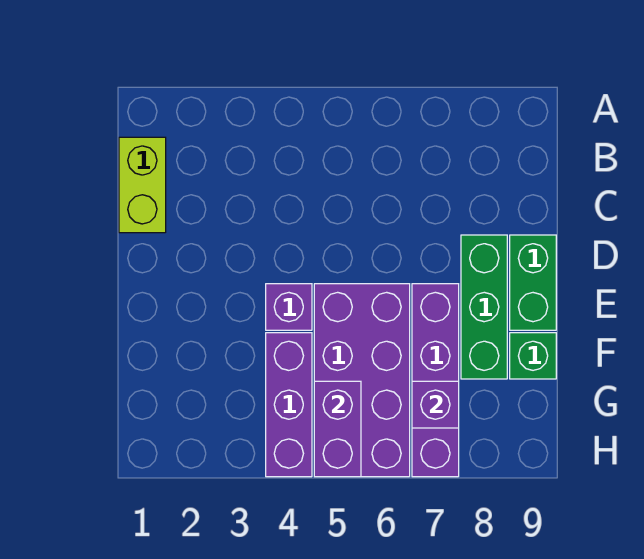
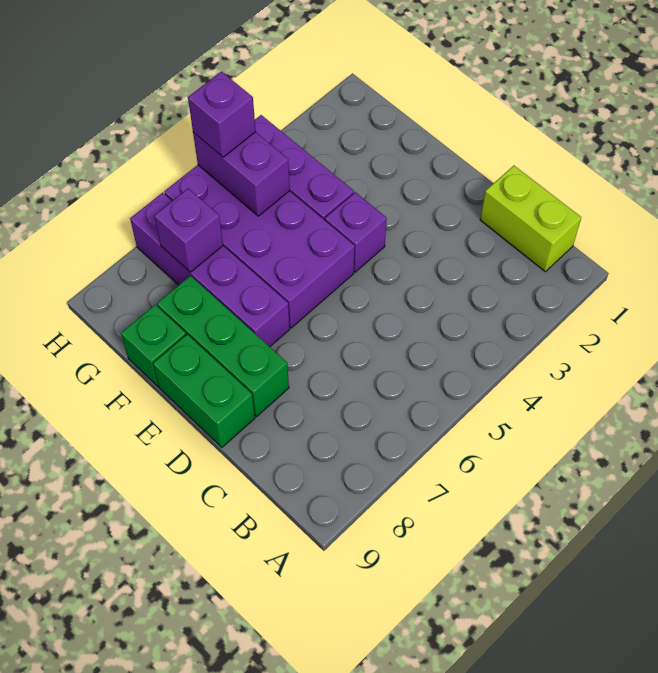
none -> purple brick H5 level 3

